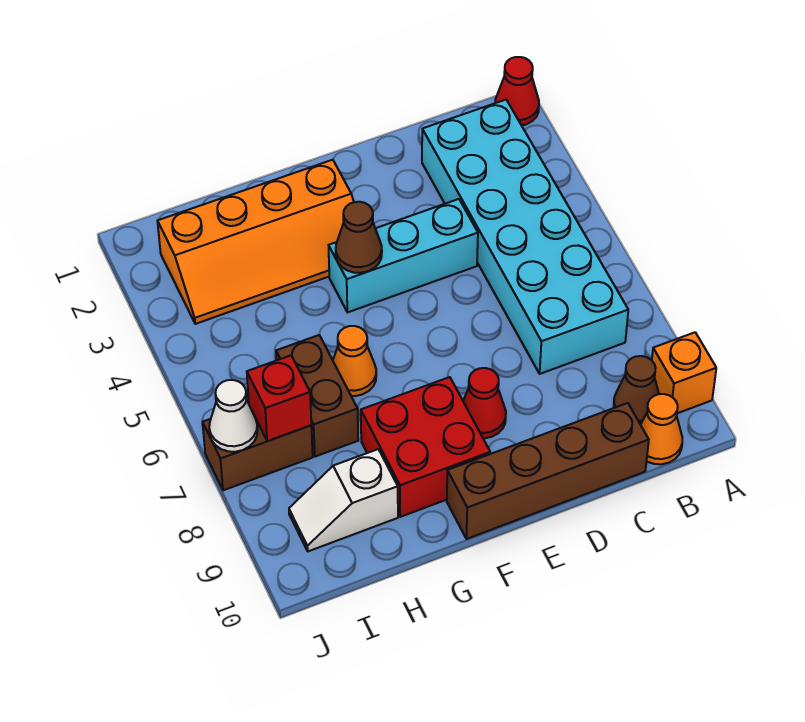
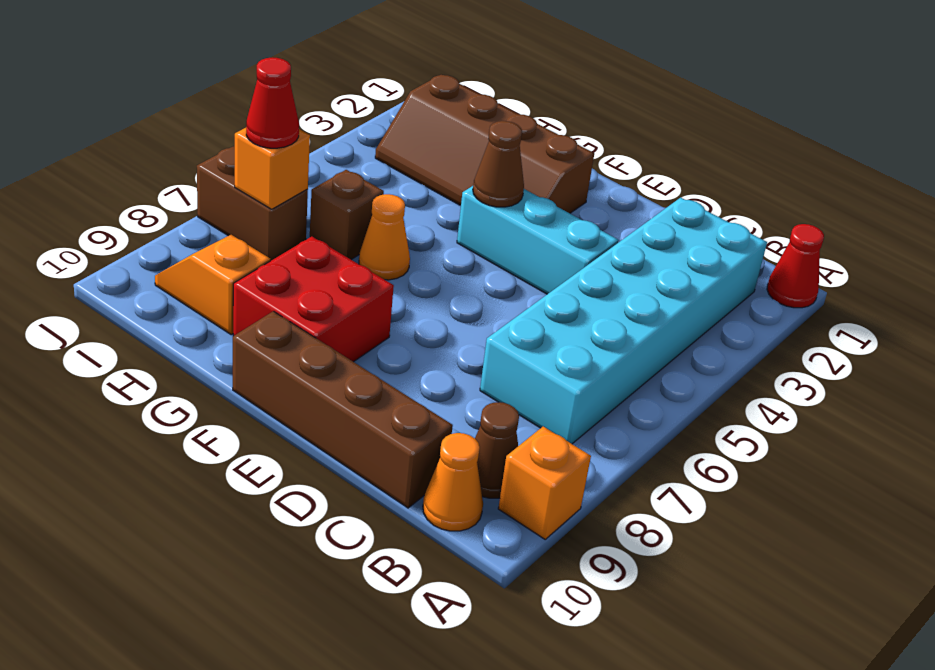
red cone E8 level 1 -> red cone I7 level 3
orange slope F2:I3 level 1 top 2 -> brown slope F2:I3 level 1 top 2
brown brick H6:H7 level 1 -> brown brick H6 level 1
white slope H9:I9 level 1 top H -> orange slope H9:I9 level 1 top H
red brick I7 level 2 -> orange brick I7 level 2
white cone J7 level 2 -> none

